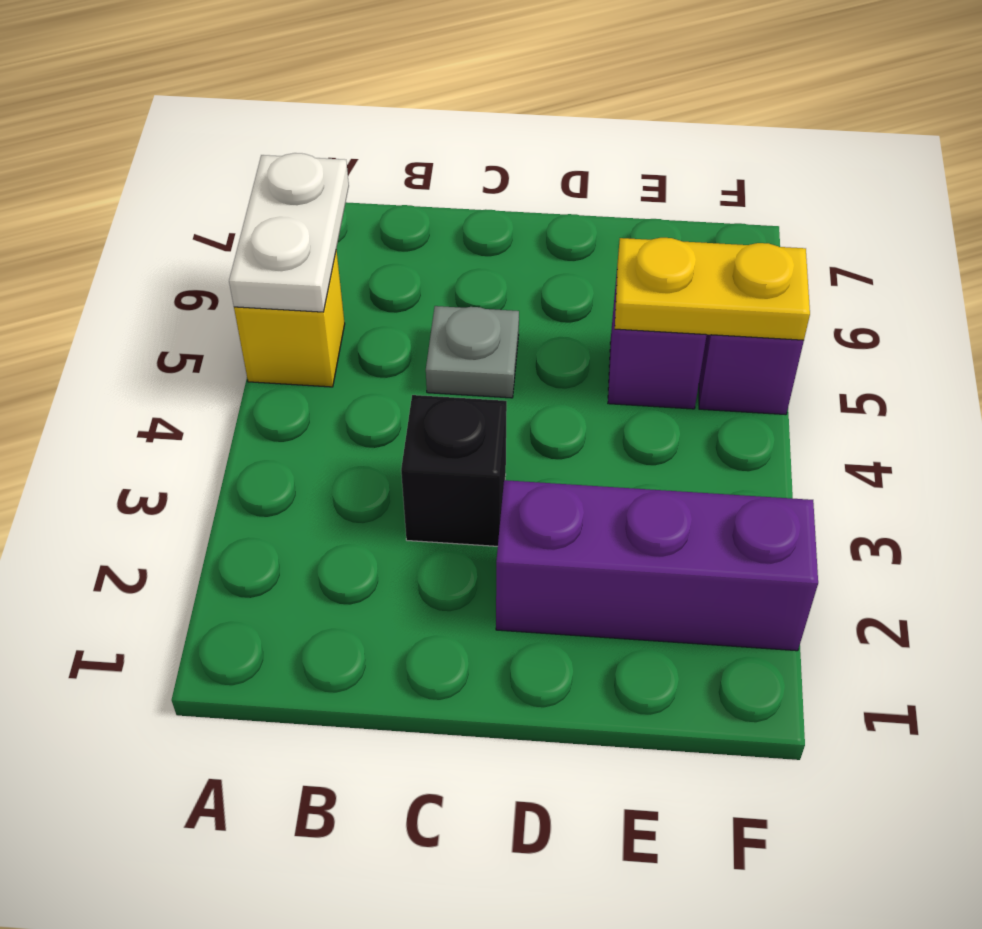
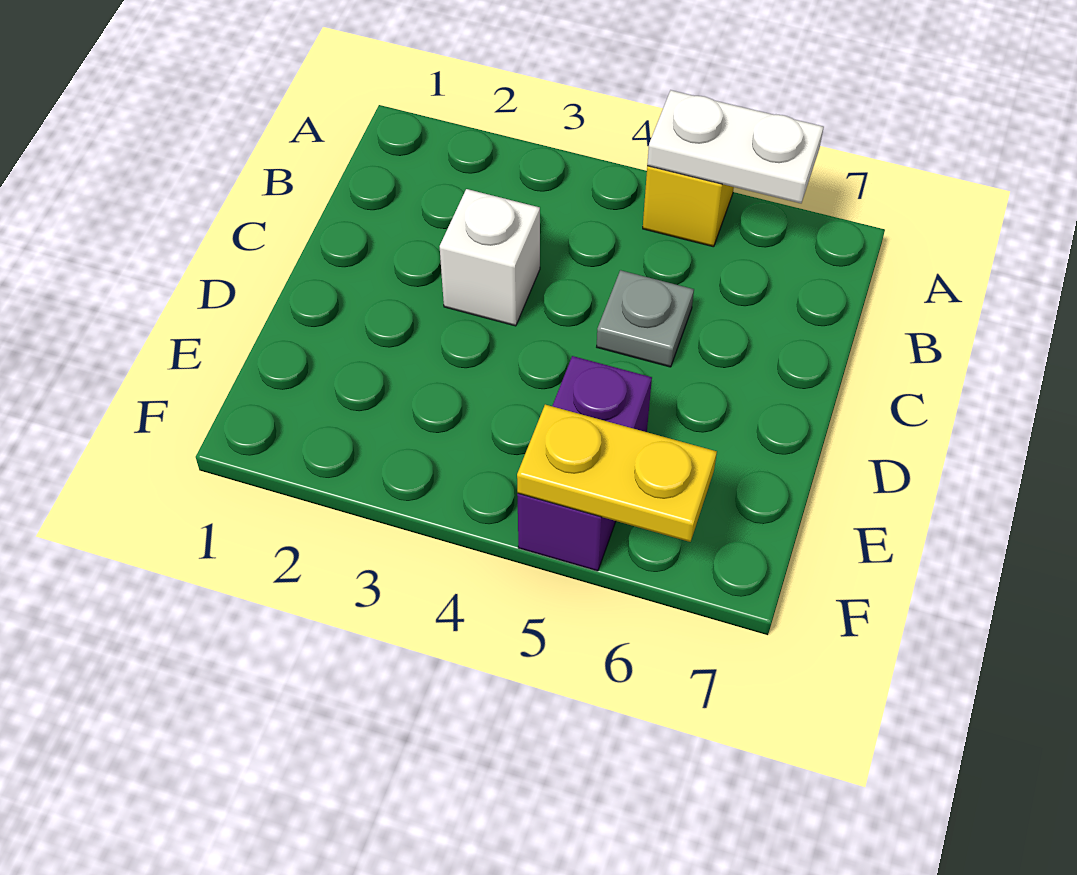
black brick C3 level 1 -> white brick C3 level 1
purple brick D2:F2 level 1 -> none
yellow plate E5:F5 level 2 -> yellow plate F5:F6 level 2

